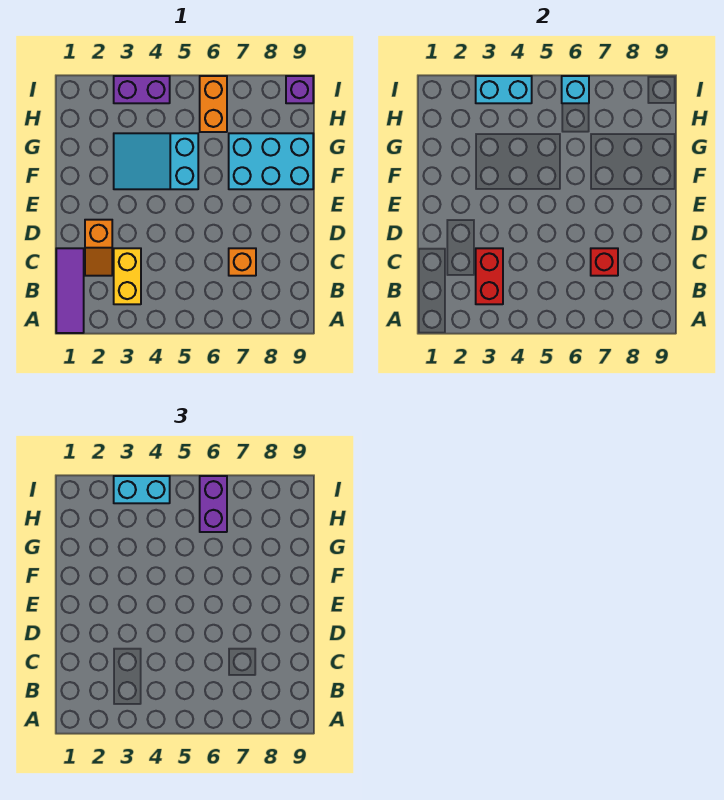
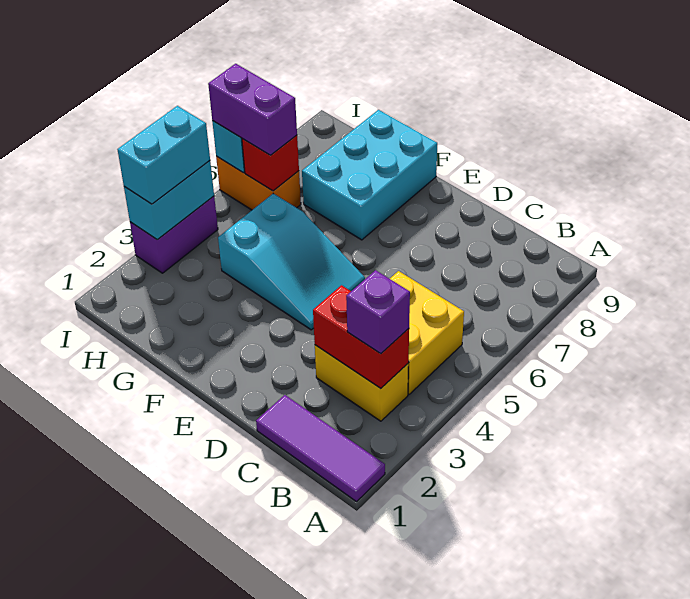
none -> yellow brick B4:C5 level 1
orange slope C2:D2 level 1 top D -> none
orange brick C7 level 1 -> none
red brick C7 level 2 -> red brick H6 level 2
cyan slope F3:G5 level 1 top 5 -> cyan slope E4:G5 level 1 top G
purple brick I9 level 1 -> purple brick B3 level 3

